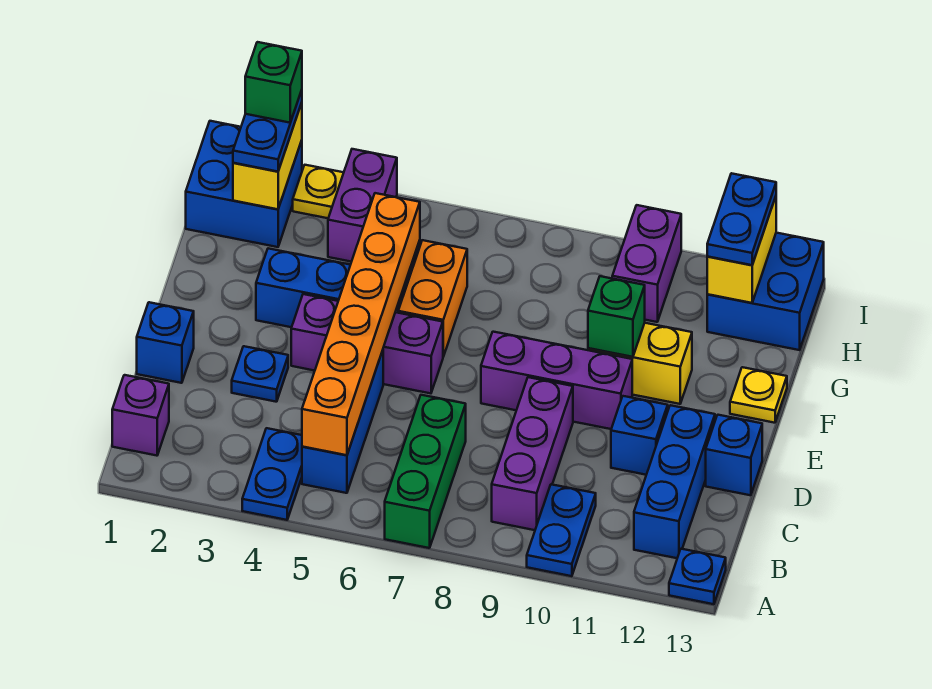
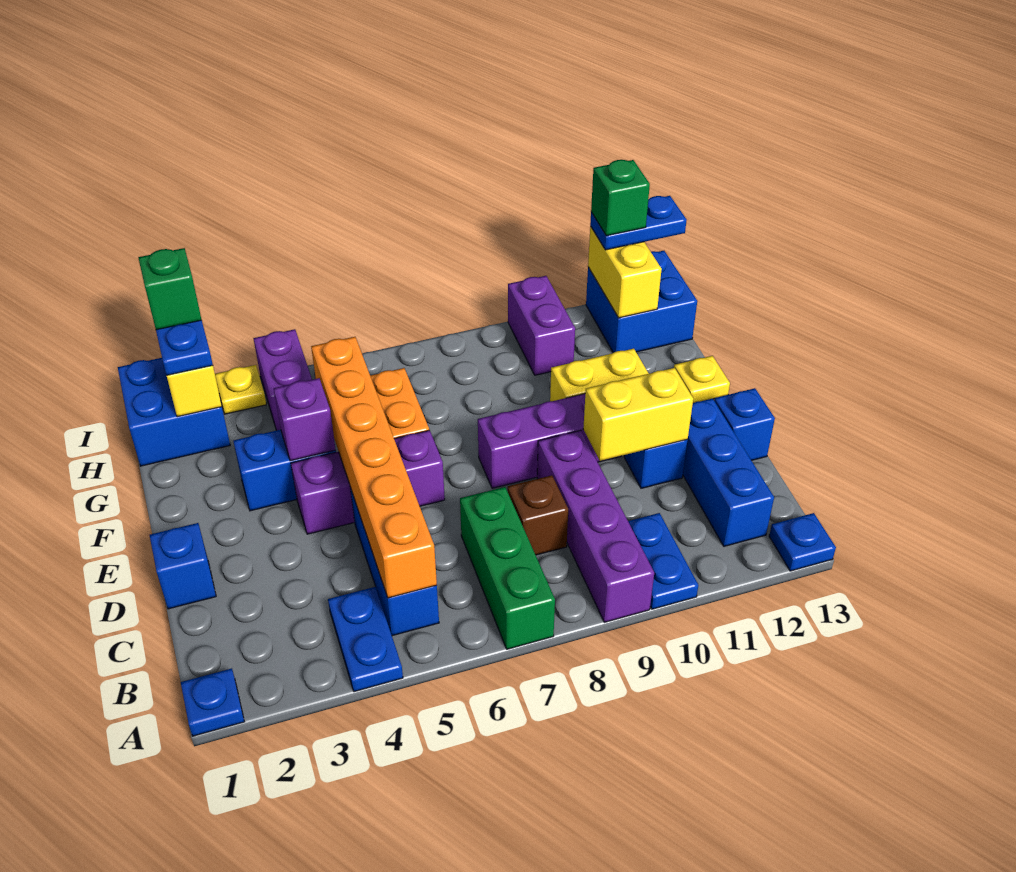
purple brick B1 level 1 -> purple brick F4 level 2
purple brick B9:D9 level 1 -> purple brick A9:D9 level 1
none -> brown brick C8 level 1
blue plate D3 level 1 -> blue plate A1 level 1
none -> yellow brick D10:D11 level 2
green brick F10 level 2 -> green brick I12 level 4
blue plate H12:I12 level 3 -> blue plate I12:I13 level 3

